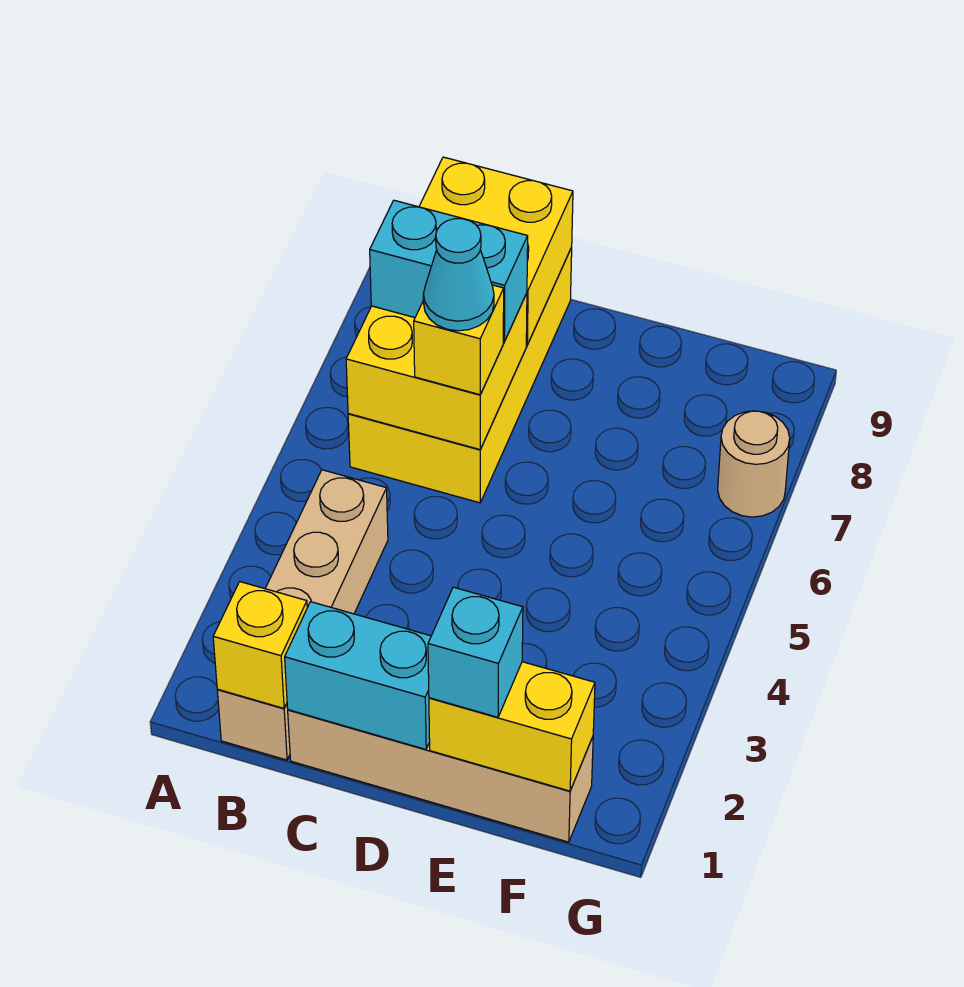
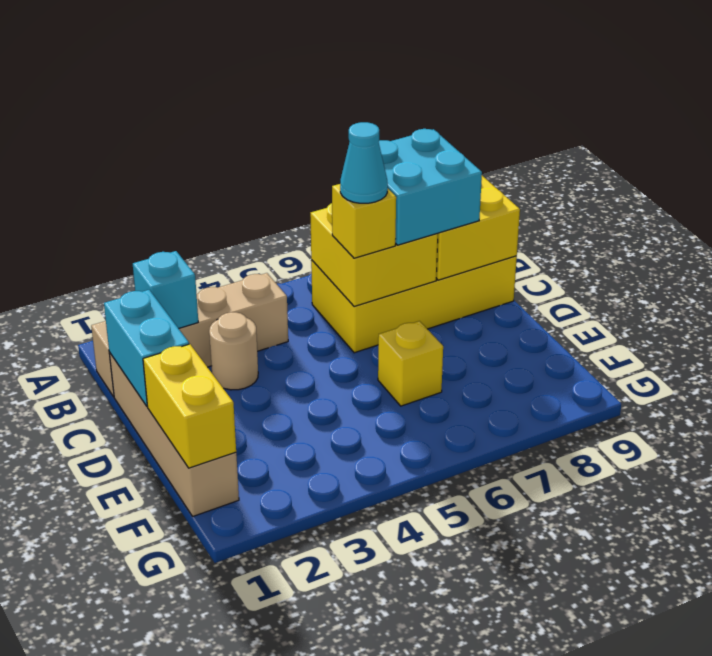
yellow brick B1 level 2 -> yellow brick E6 level 1
cyan brick B7:C7 level 3 -> cyan brick B7:C8 level 3
cyan brick E1 level 3 -> cyan brick B2 level 2
tan round brick G7 level 1 -> tan round brick C3 level 1

